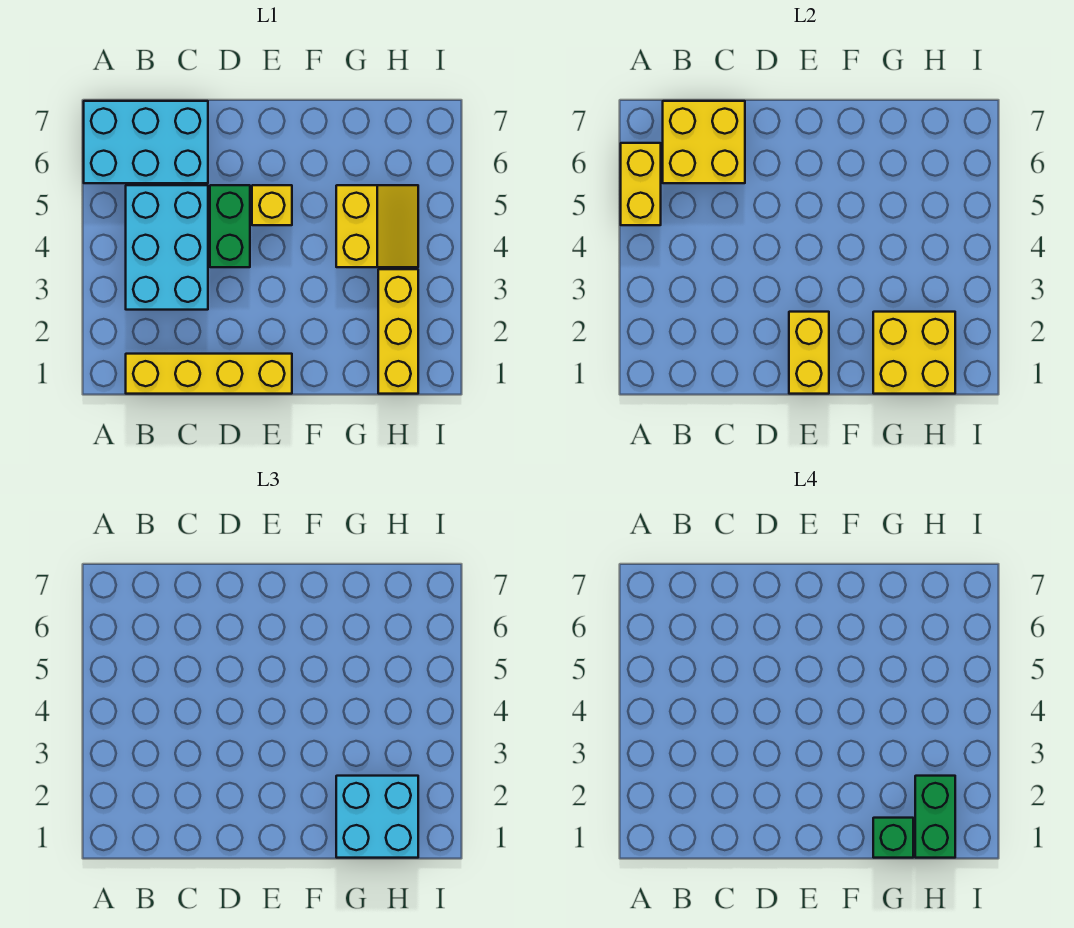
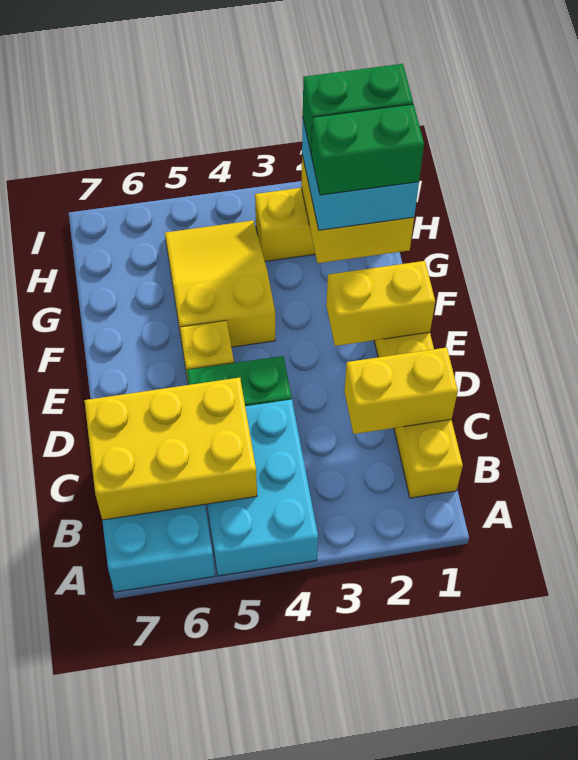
yellow brick A5:A6 level 2 -> yellow brick C1:C2 level 2
cyan brick B3:C5 level 1 -> cyan brick A4:C5 level 1
yellow brick B6:C7 level 2 -> yellow brick B5:C7 level 2
green brick G1 level 4 -> green brick G1:G2 level 4
yellow slope G4:H5 level 1 top G -> yellow slope F4:H5 level 1 top F

